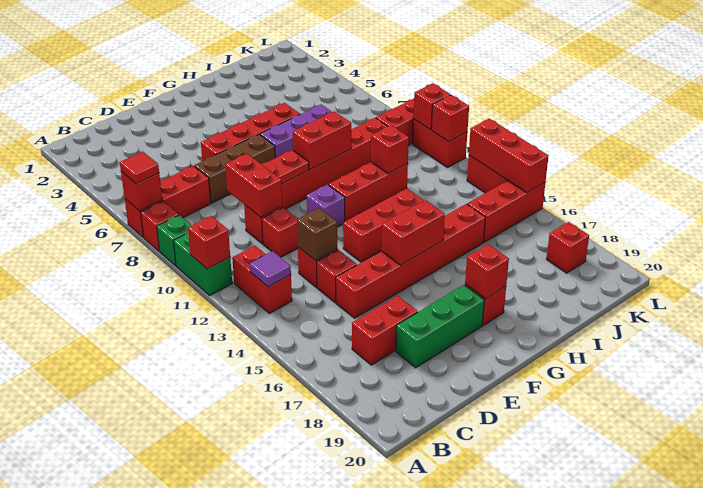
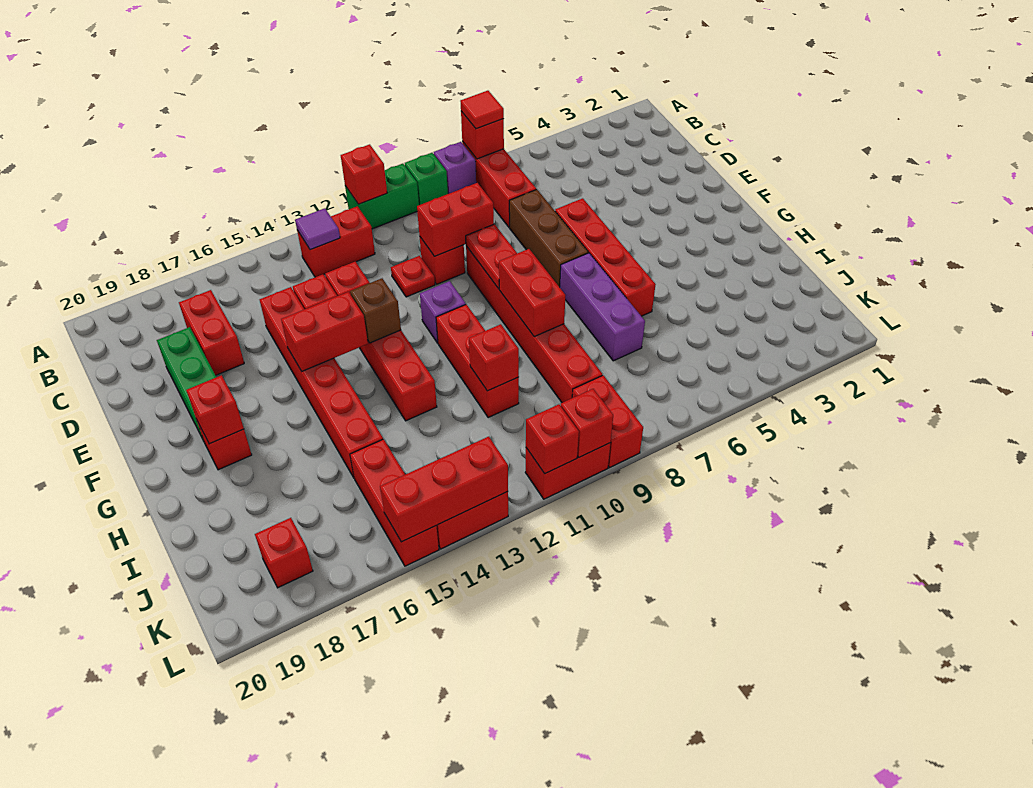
red brick A8 level 1 -> purple brick A8 level 1
red brick D11 level 1 -> red plate D11 level 1
brown brick D13 level 2 -> brown brick F13 level 2
red brick F15:G15 level 2 -> red brick F14:F15 level 2

